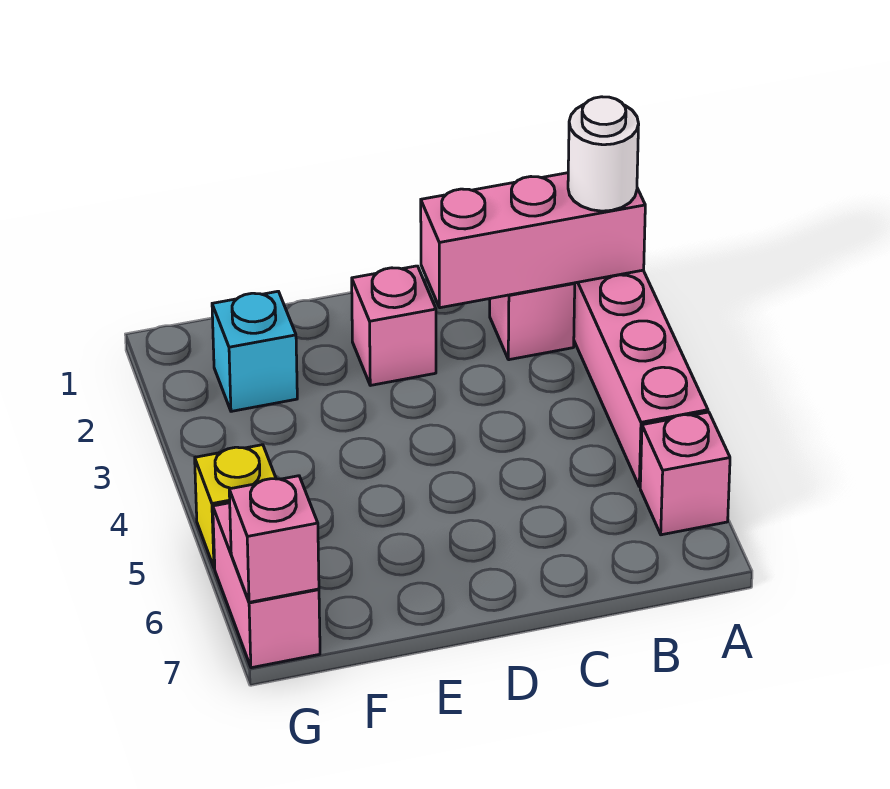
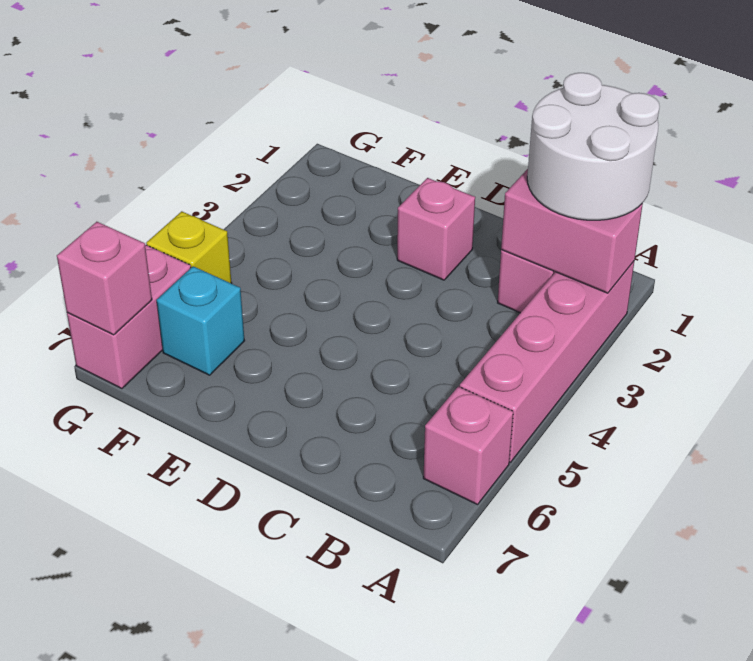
pink brick A2:C2 level 2 -> pink brick A2:B2 level 2
white round brick A2 level 3 -> white round brick A1:B2 level 3
cyan brick F2 level 1 -> cyan brick F6 level 1

